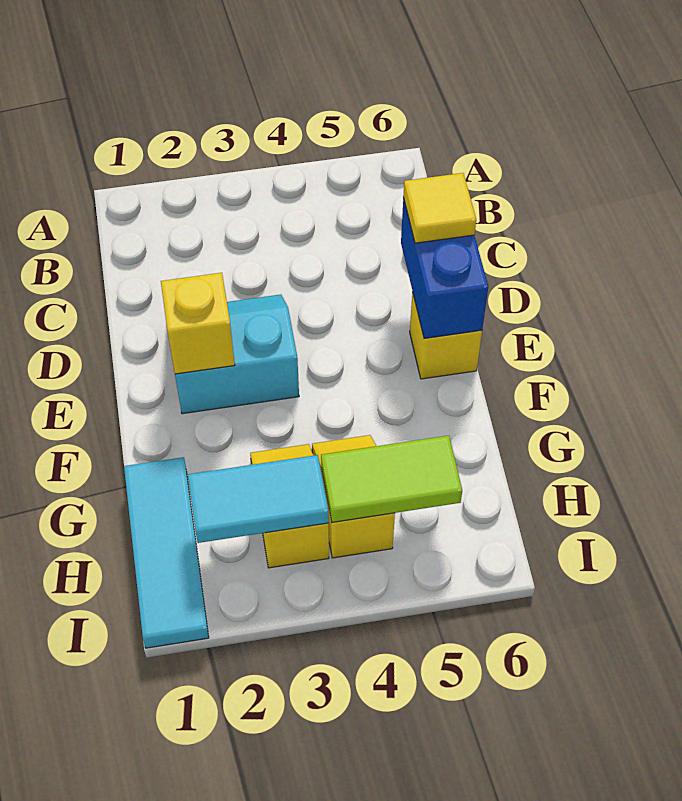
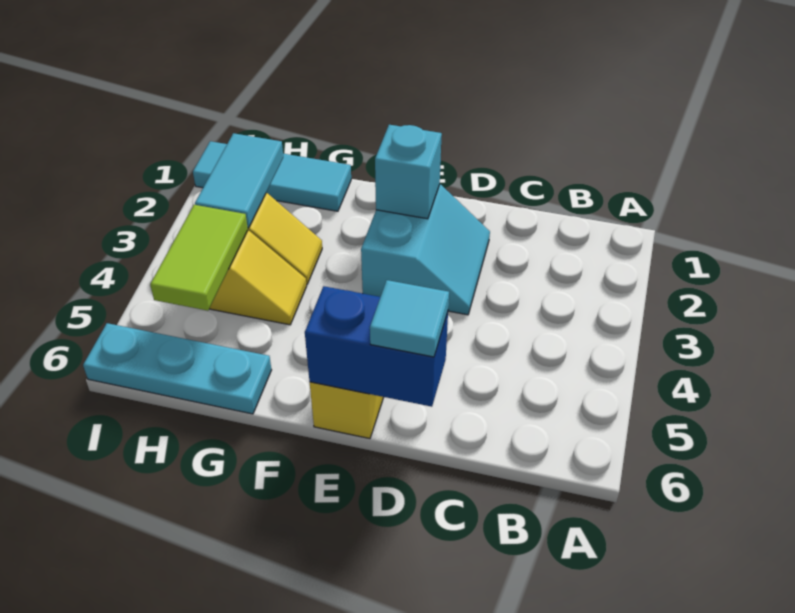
yellow tile D6 level 3 -> cyan tile D6 level 3
yellow brick E2 level 2 -> cyan brick E2 level 2
none -> cyan plate G6:I6 level 1

